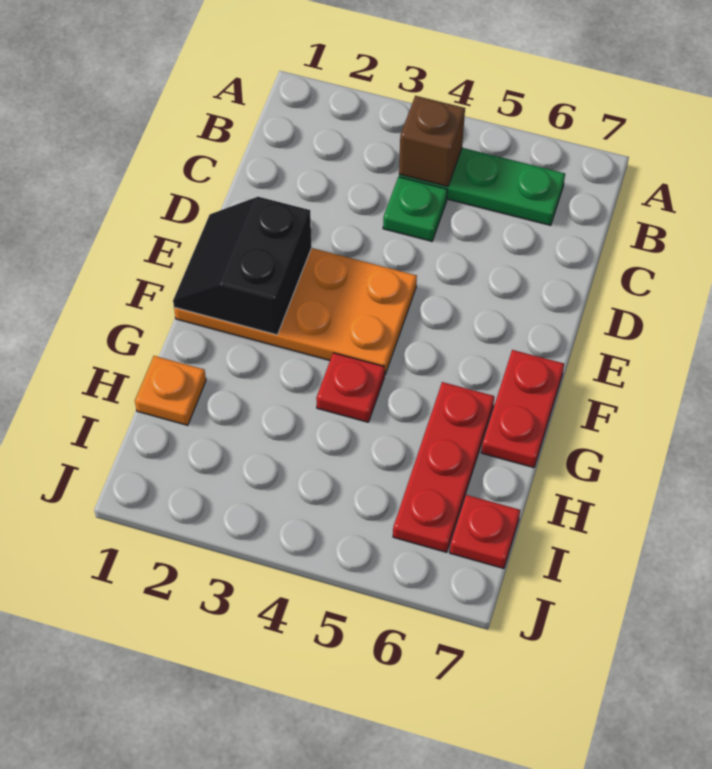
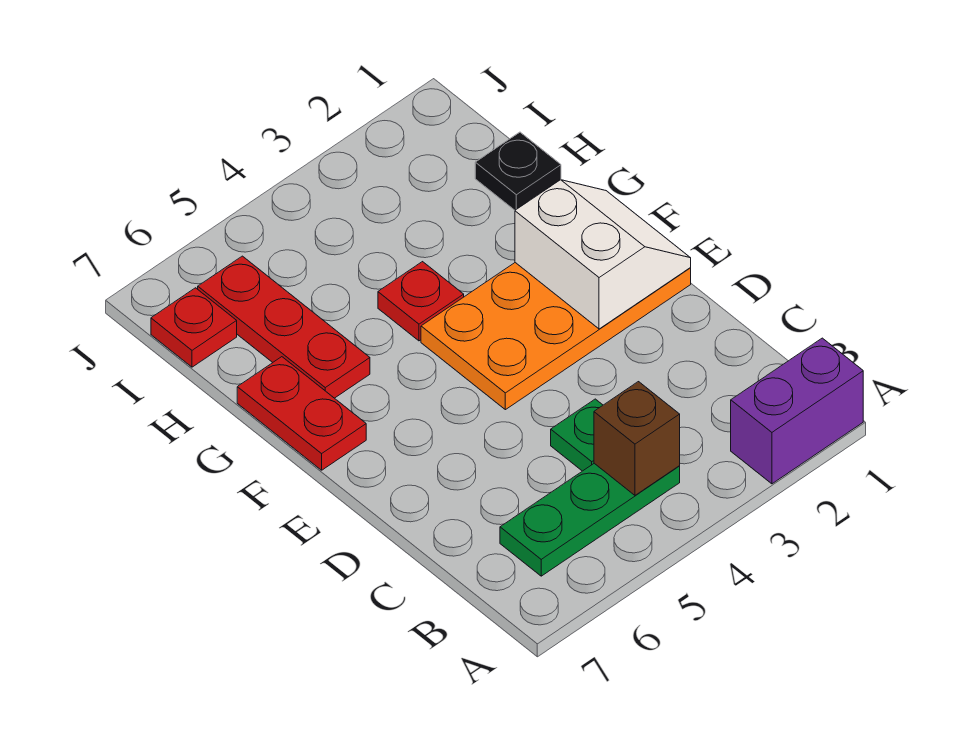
none -> purple brick A1:A2 level 1
black slope E1:F2 level 2 top 2 -> white slope E1:F2 level 2 top 2
orange plate H1 level 1 -> black plate H1 level 1

